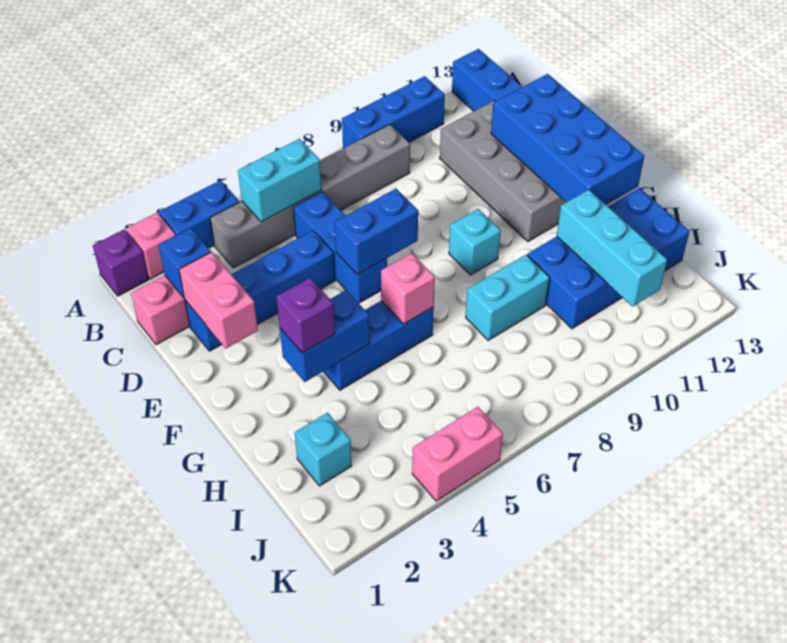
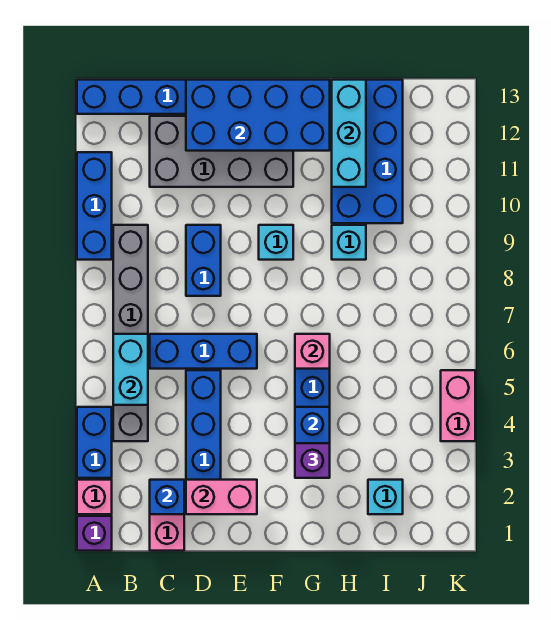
blue brick E6:E7 level 2 -> blue brick D8:D9 level 1
cyan brick H8:H9 level 1 -> cyan brick H9 level 1
cyan brick H11:J11 level 2 -> cyan brick H11:H13 level 2

